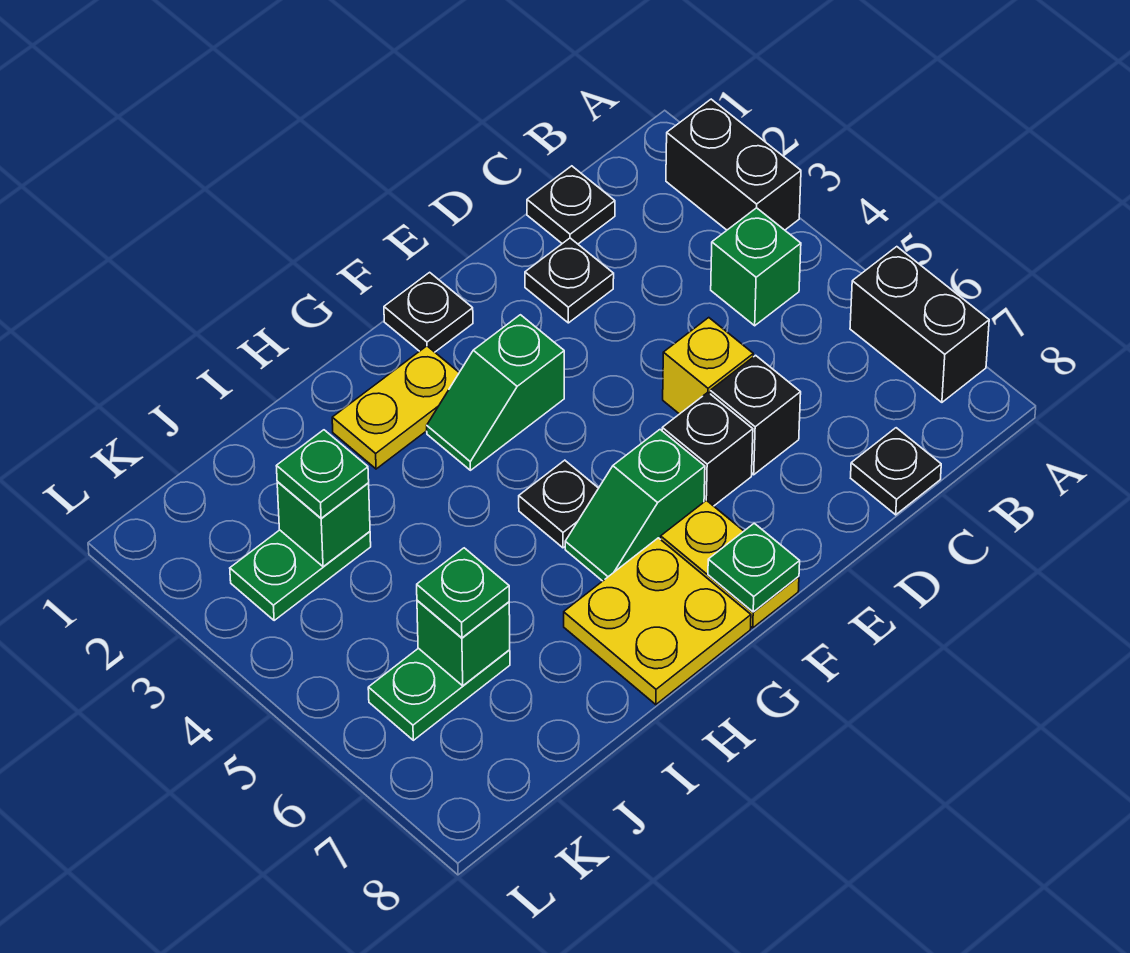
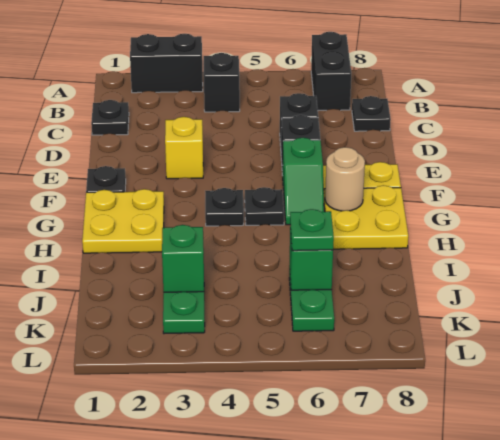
black brick A6:A7 level 1 -> black brick A7:B7 level 1
green brick B4 level 1 -> black brick B4 level 1
black plate D2 level 1 -> black plate G4 level 1
yellow brick D5 level 1 -> yellow brick E3 level 1
green slope F3:G3 level 1 top F -> none
green plate F8 level 2 -> none
yellow plate G2:H2 level 1 -> yellow plate G1:H2 level 1
none -> tan round brick G7 level 2
green plate J3 level 3 -> none

